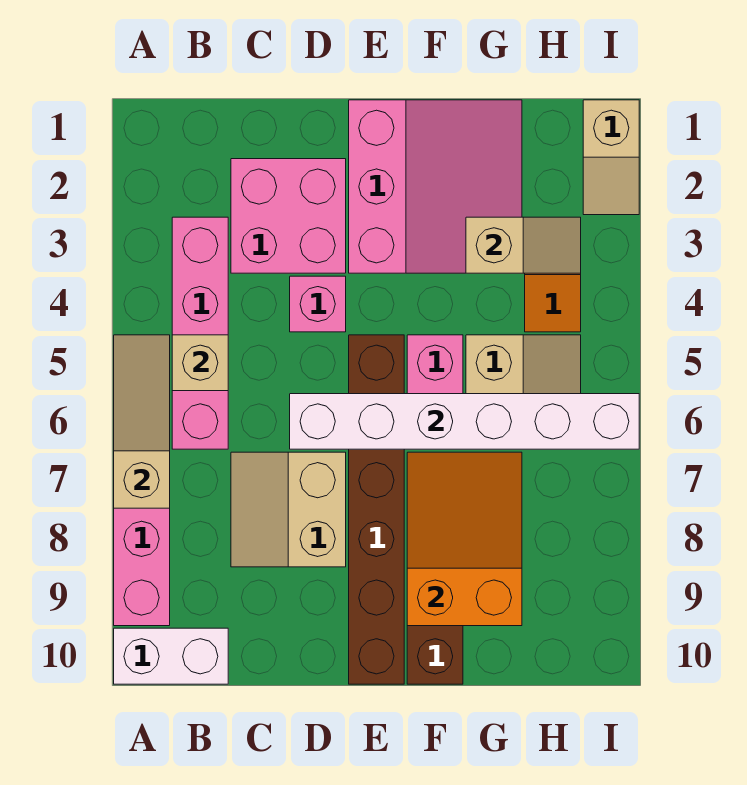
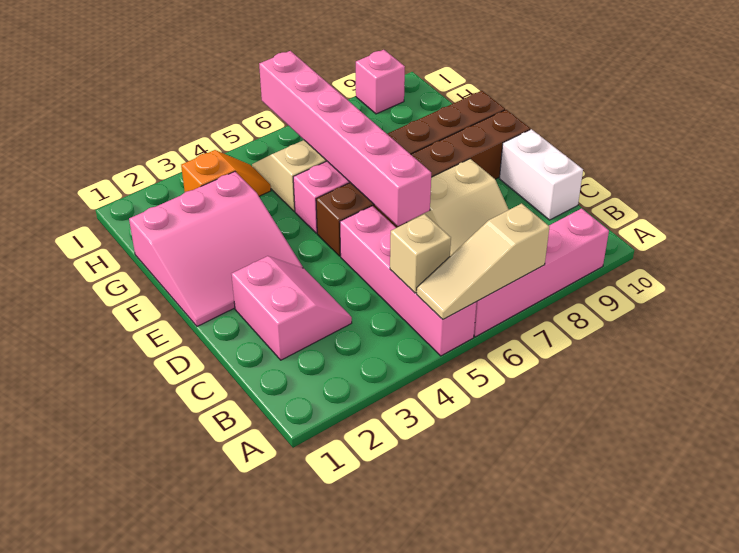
white brick A10:B10 level 1 -> white brick C10:D10 level 1
pink brick B3:B6 level 1 -> pink brick A5:D5 level 1
pink brick C2:D3 level 1 -> pink slope C2:D3 level 1 top 2
pink brick D4 level 1 -> pink brick I9 level 1
white brick D6:I6 level 2 -> pink brick D6:I6 level 2
pink slope E1:G3 level 1 top E -> pink slope E1:G3 level 1 top G
orange slope F7:G9 level 2 top 9 -> none
tan slope G3:H3 level 2 top G -> none
tan slope I1:I2 level 1 top 1 -> none

